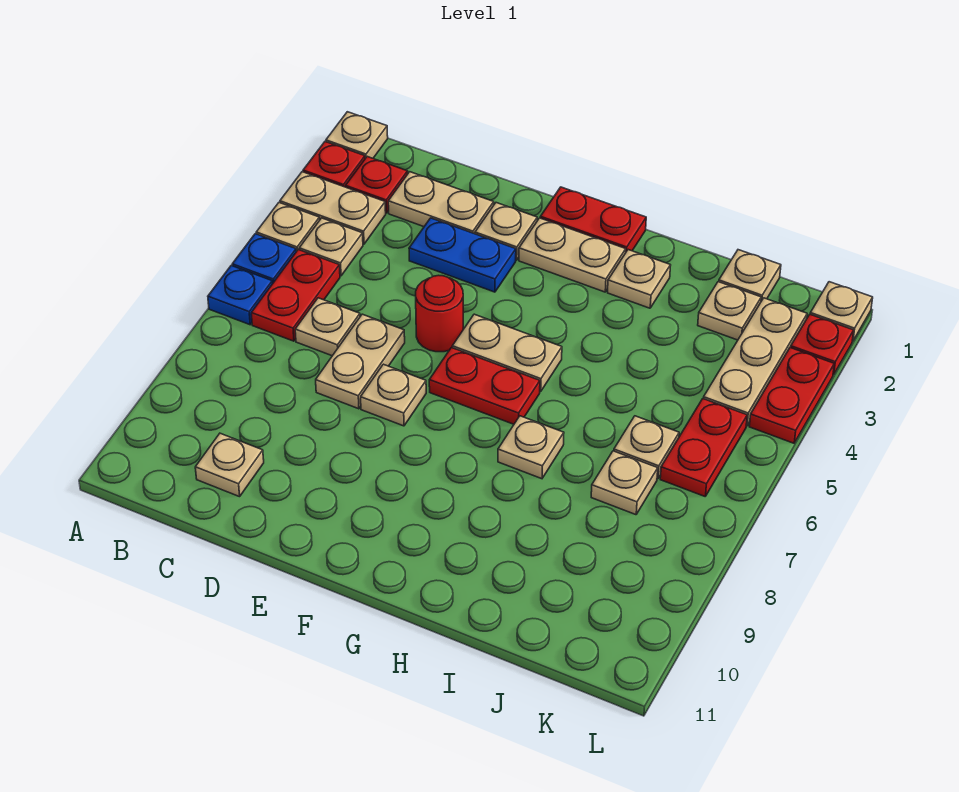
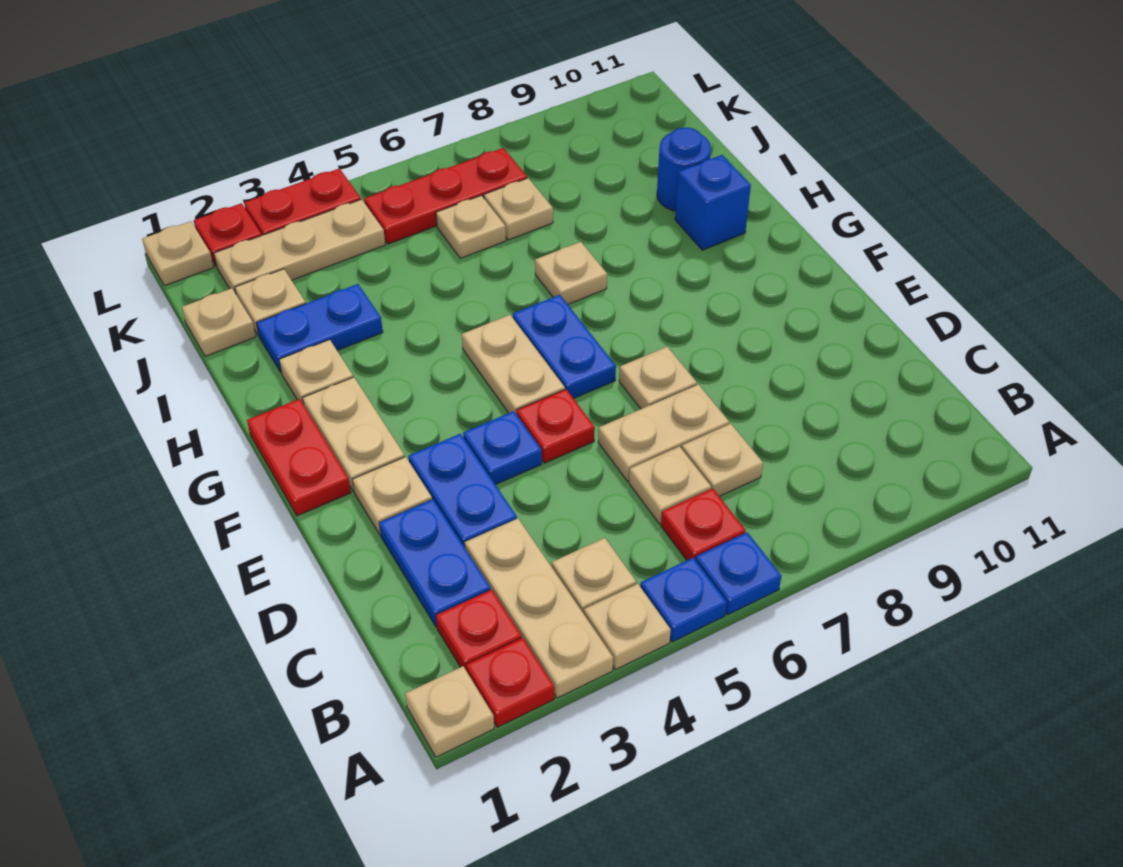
tan plate A3:B3 level 1 -> tan plate A3:C3 level 1
red plate B5:B6 level 1 -> red plate B6 level 1
tan plate C2:D2 level 1 -> blue plate C2:D2 level 1
tan plate C10 level 1 -> tan plate C7 level 1
none -> blue plate E4 level 1
red round brick E5 level 1 -> red plate E5 level 1
red plate F6:G6 level 1 -> blue plate F6:G6 level 1
none -> blue brick H10 level 1
none -> blue plate I2:I3 level 1
none -> blue round brick I10 level 1
red plate K5:K6 level 1 -> red plate K5:K7 level 1

